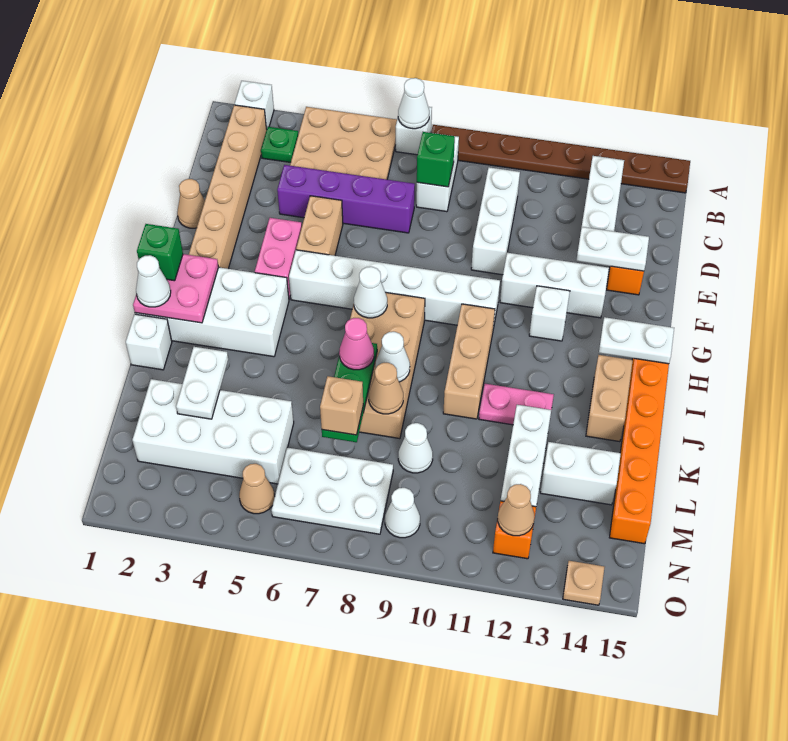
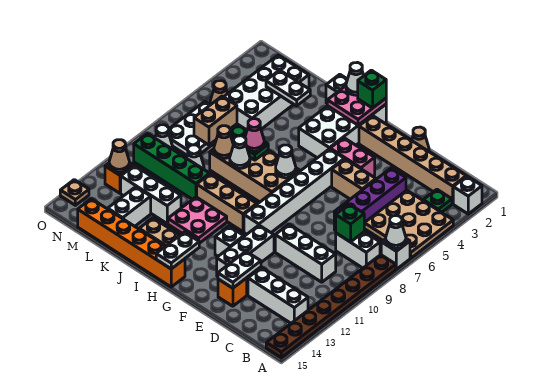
pink plate J11:J12 level 1 -> pink plate I11:J12 level 1
none -> green brick K10:N10 level 1
tan brick L7 level 3 -> tan brick L7:L8 level 3

